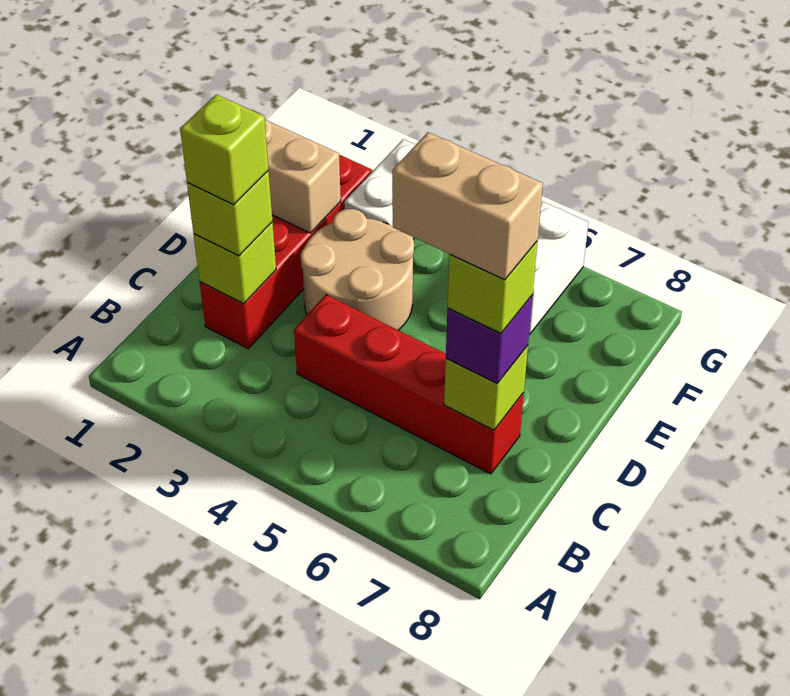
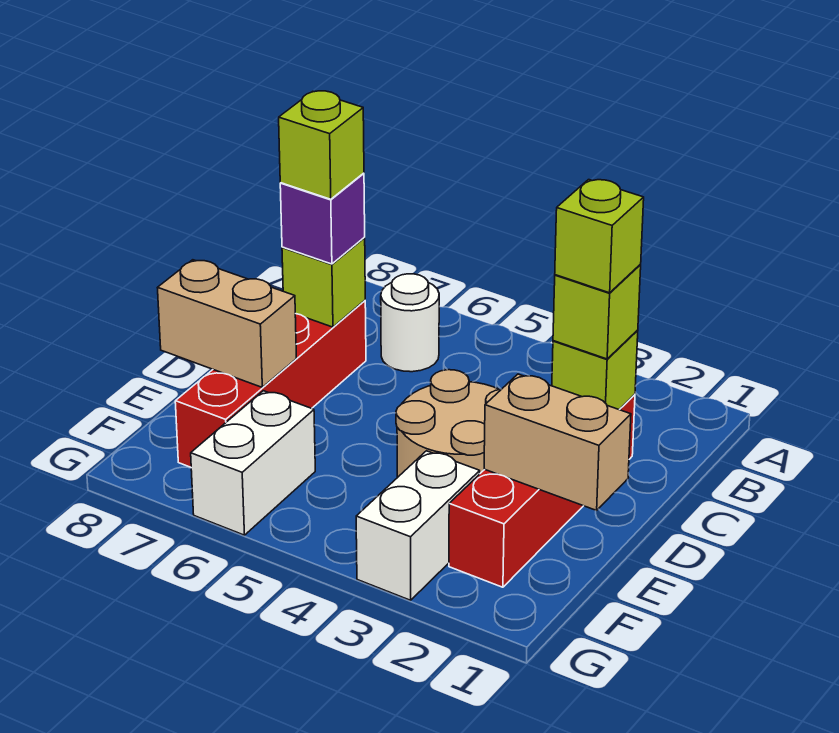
none -> white round brick B6 level 1
red brick C4:C7 level 1 -> red brick C7:F7 level 1
tan brick C6:C7 level 5 -> tan brick E7:E8 level 2

